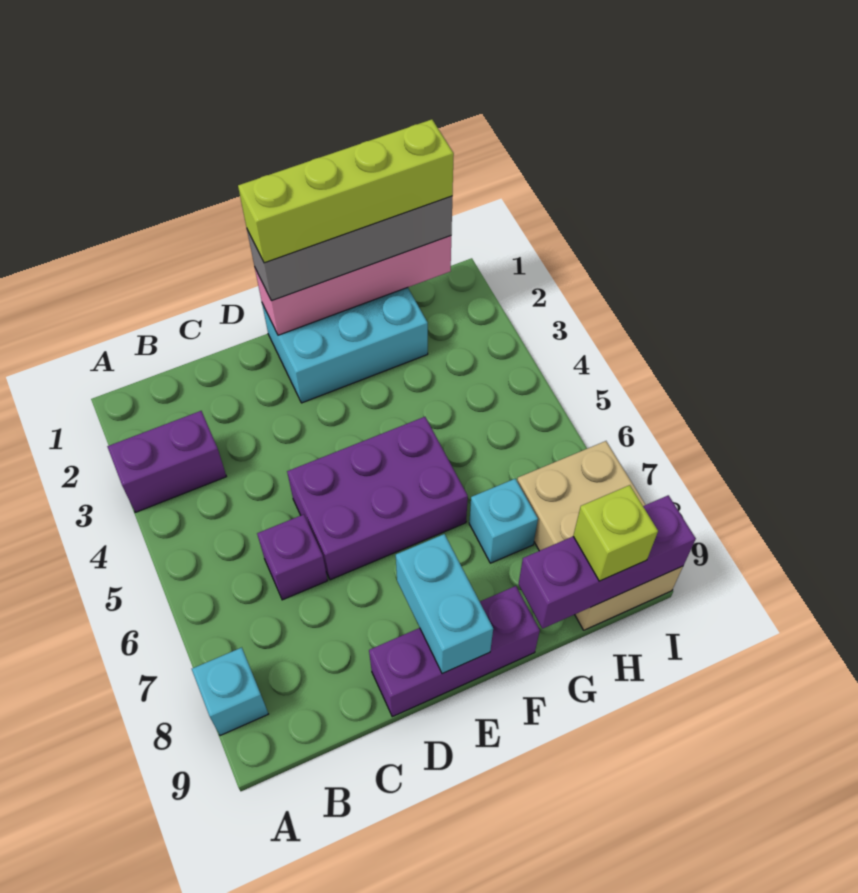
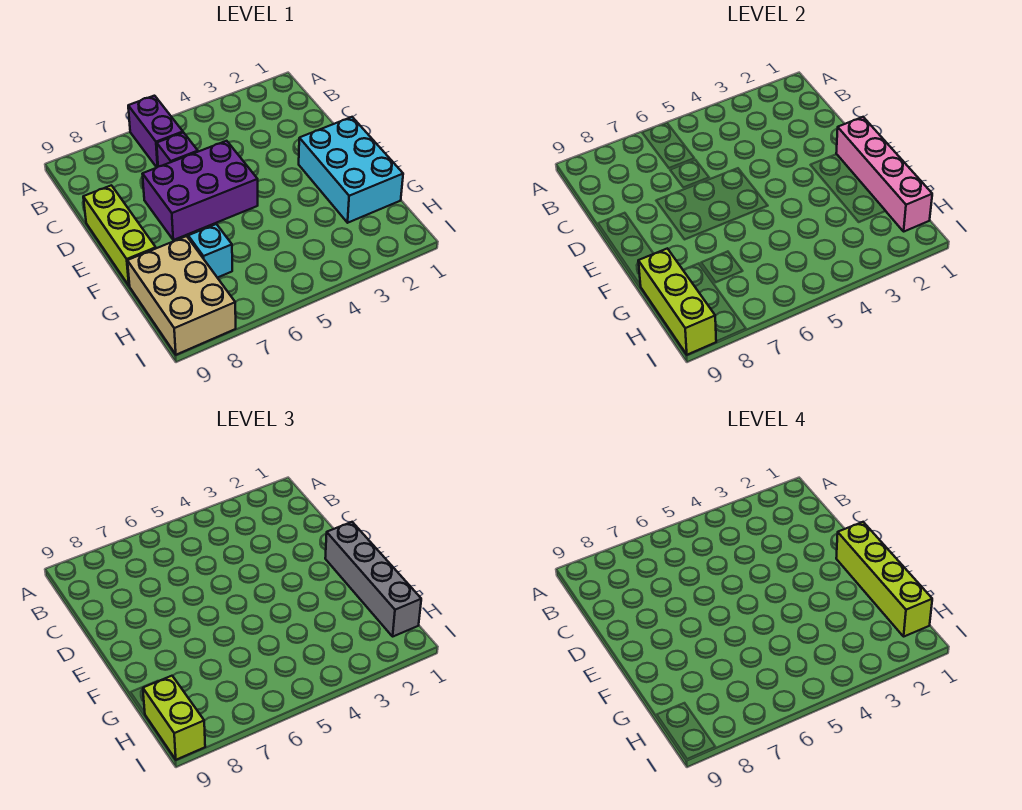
purple brick A3:B3 level 1 -> purple brick A6:B6 level 1
cyan brick A8 level 1 -> none
purple brick D5:F6 level 1 -> purple brick D5:E7 level 1
purple brick D9:F9 level 1 -> lime brick D9:F9 level 1
cyan brick E8:E9 level 2 -> none
purple brick G9:I9 level 2 -> lime brick G9:I9 level 2
tan brick H7:I9 level 1 -> tan brick G8:I9 level 1
lime brick H9 level 3 -> lime brick H9:I9 level 3

